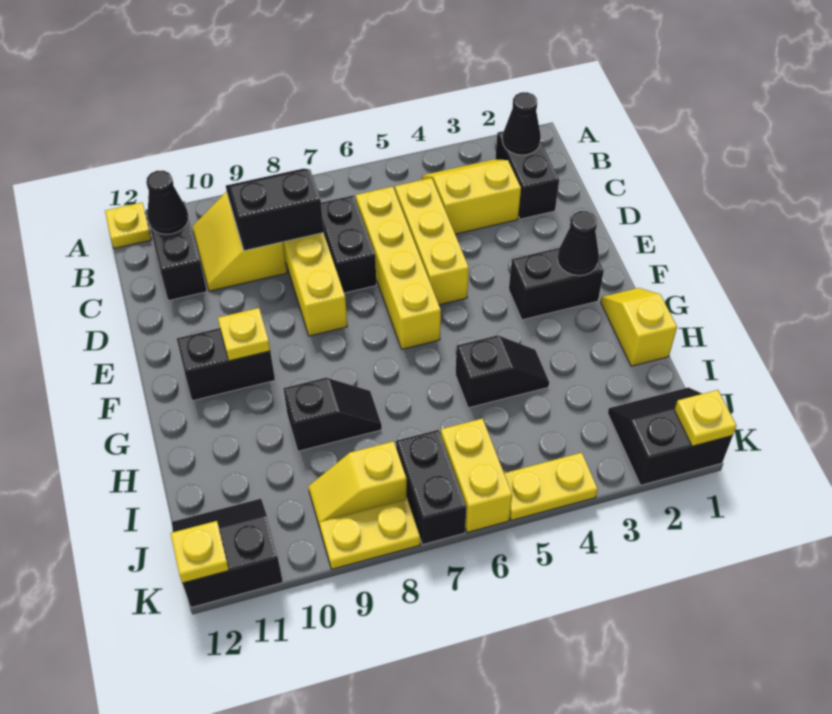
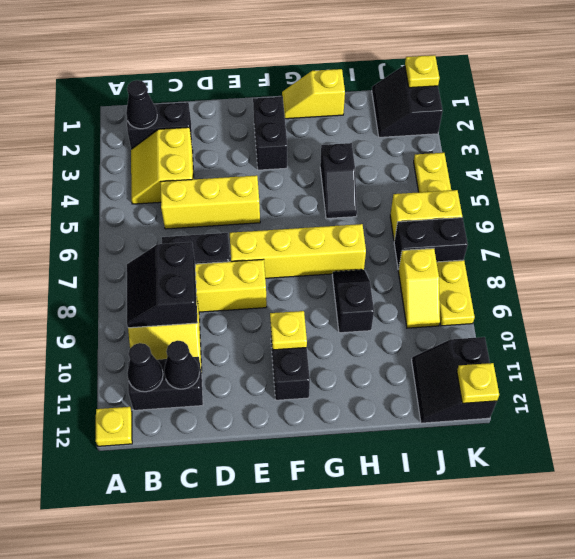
yellow brick C6:F6 level 1 -> yellow brick E7:H7 level 1
black cone F2 level 2 -> black cone C11 level 2
black slope H4:H5 level 1 top 5 -> black slope H4:H5 level 1 top 4

